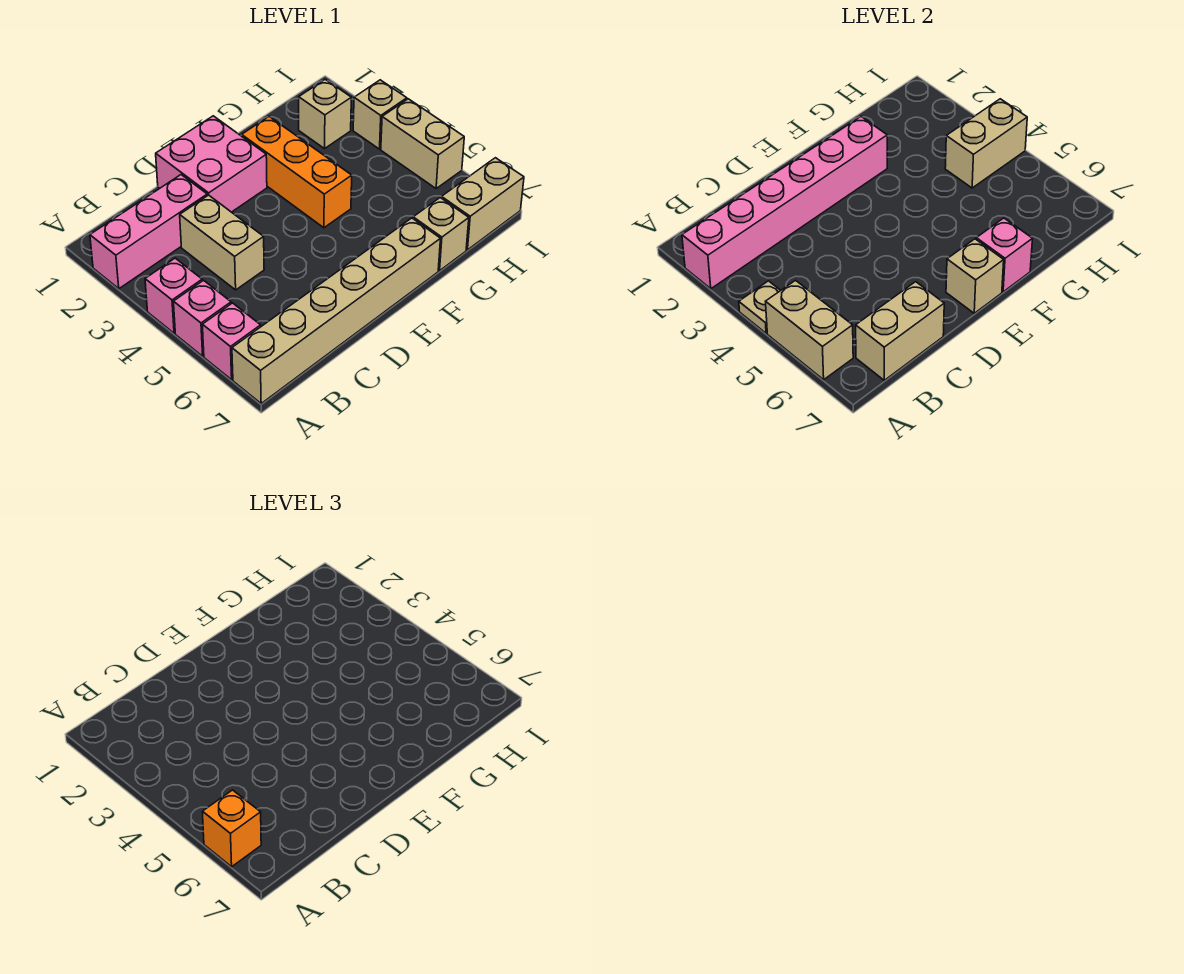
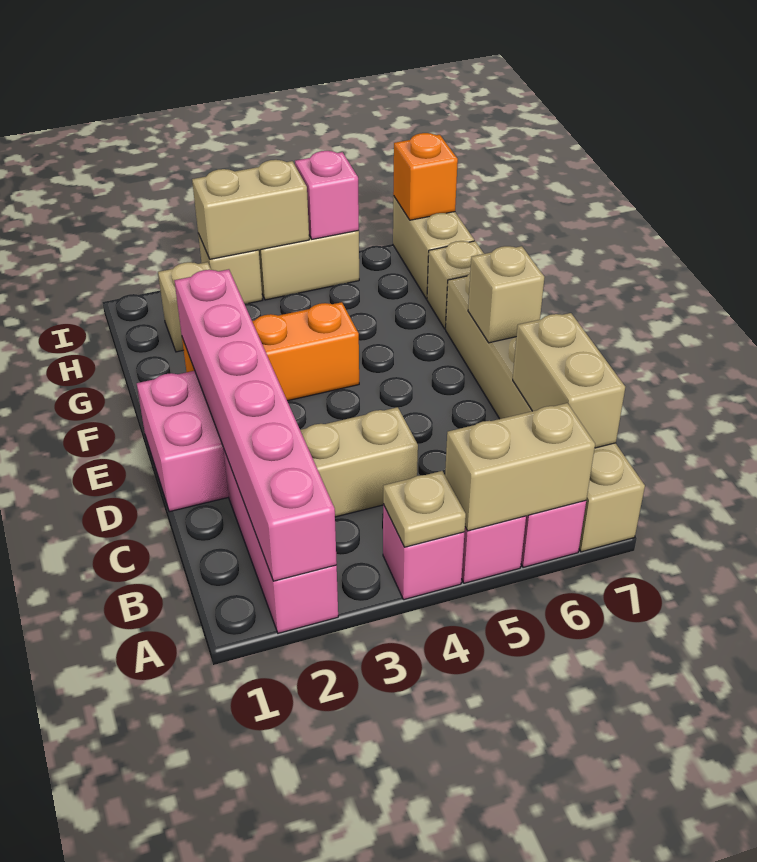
orange brick A6 level 3 -> orange brick I7 level 2
pink brick F7 level 2 -> pink brick I5 level 2
tan brick H4:I4 level 2 -> tan brick I3:I4 level 2

